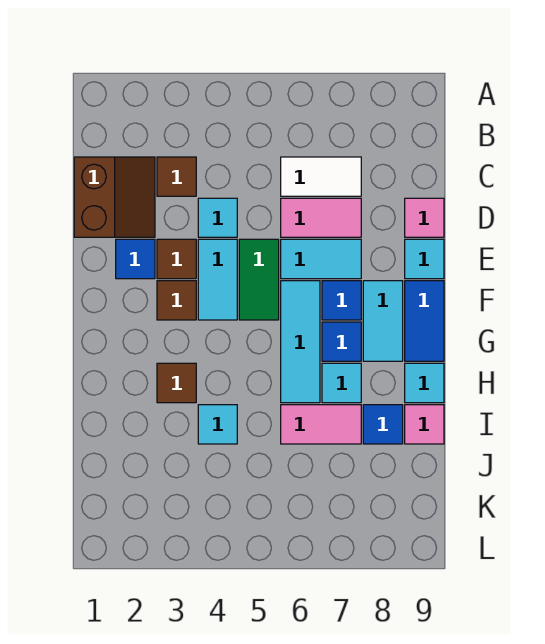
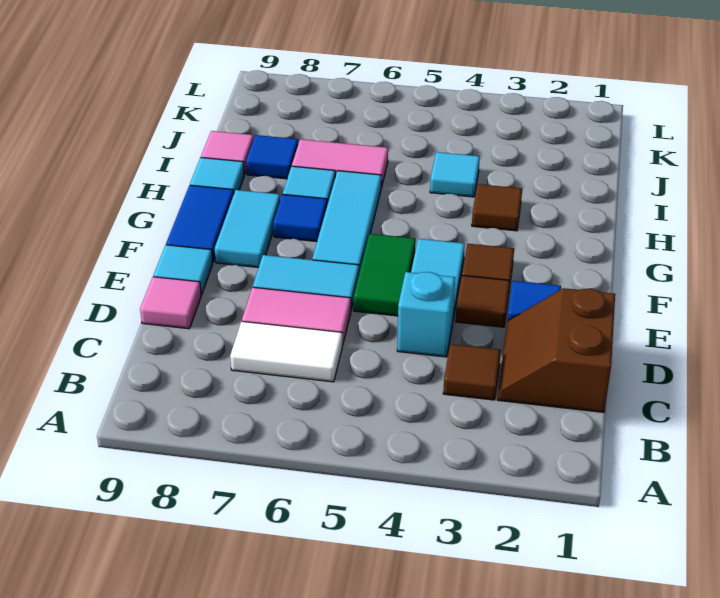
cyan tile D4 level 1 -> cyan brick D4 level 1
blue tile F7 level 1 -> none

